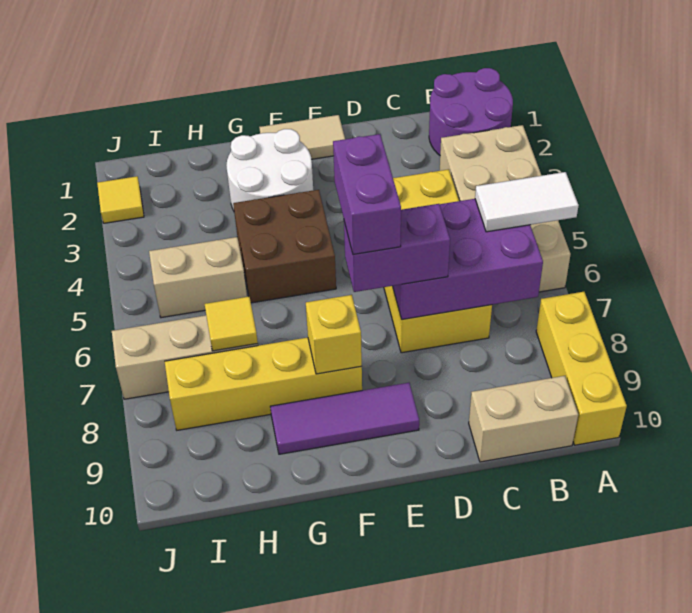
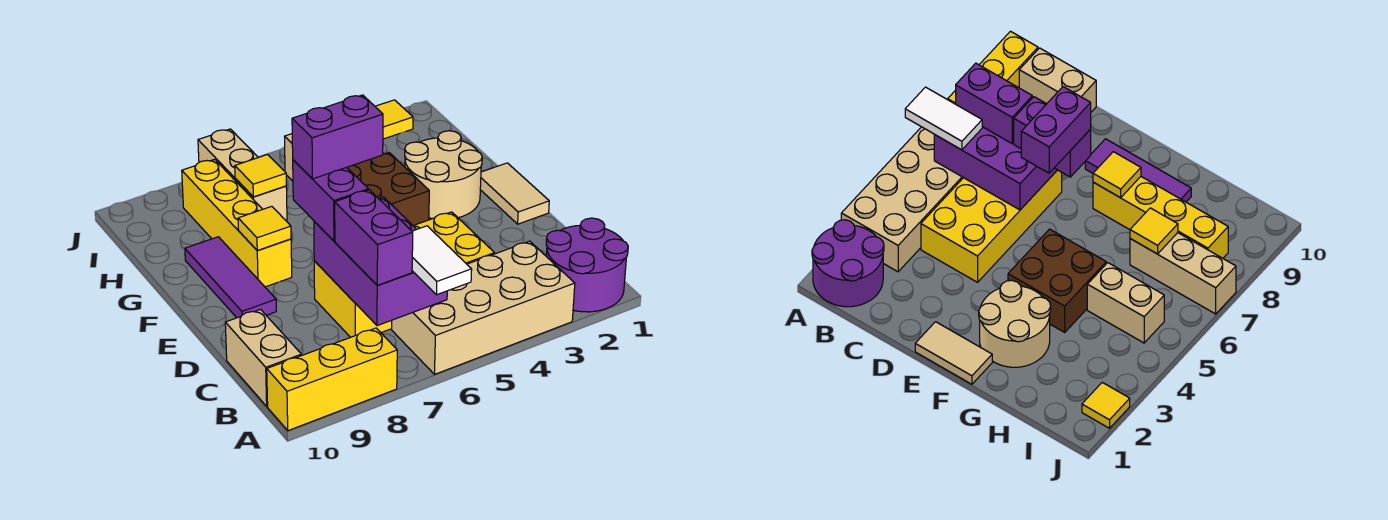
none -> purple brick B7:C7 level 3
white round brick F2:G3 level 1 -> tan round brick F2:G3 level 1
yellow brick F8 level 2 -> yellow tile F8 level 2

